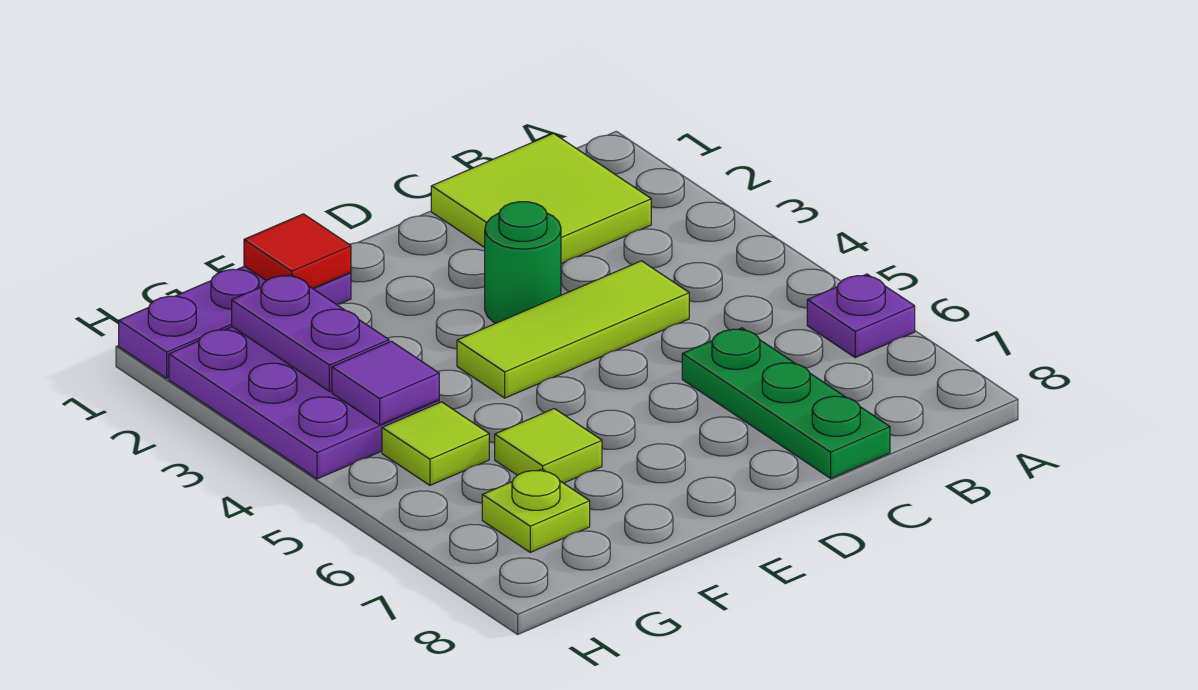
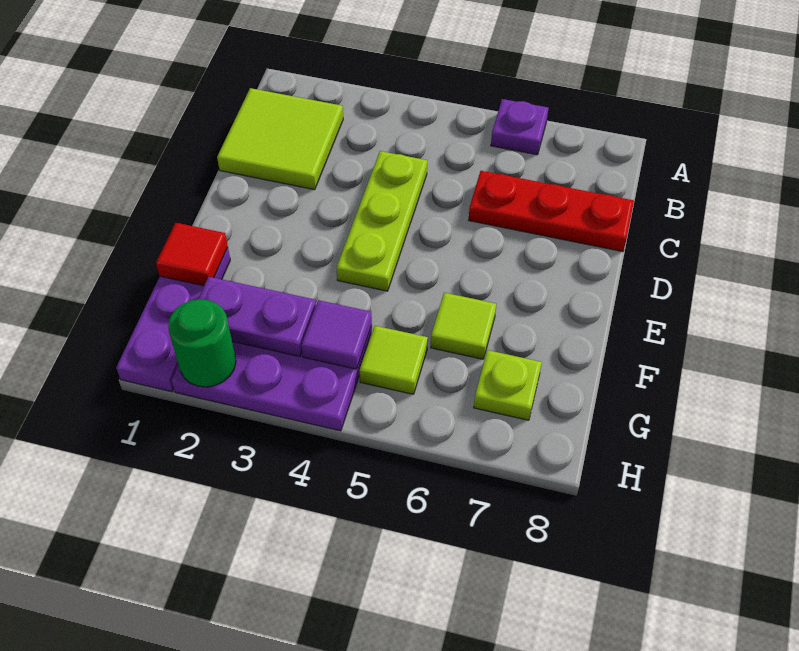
lime tile C4:E4 level 1 -> lime plate C4:E4 level 1
green plate C6:C8 level 1 -> red plate C6:C8 level 1
green round brick D3 level 1 -> green round brick H2 level 2

